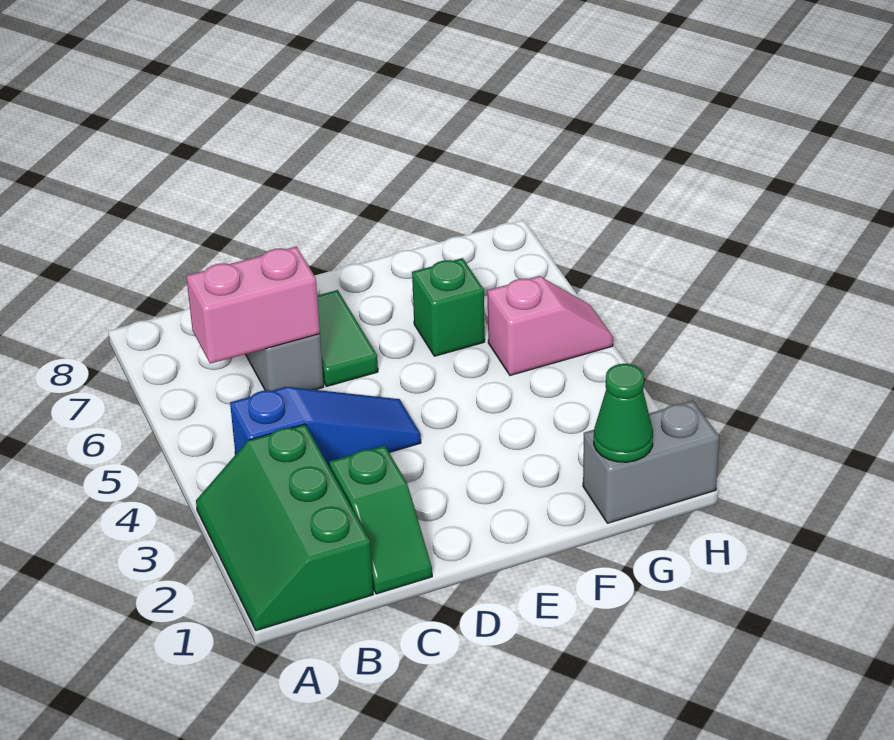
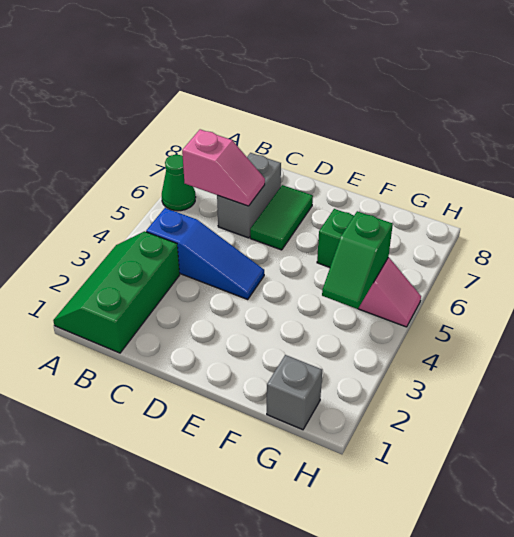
pink brick B6:C6 level 2 -> pink slope B6:C6 level 2 top B
green slope C1:C2 level 1 top 2 -> green slope G4:G5 level 2 top 5
grey brick G1:H1 level 1 -> grey brick G1 level 1
green cone G1 level 2 -> green cone A6 level 1

